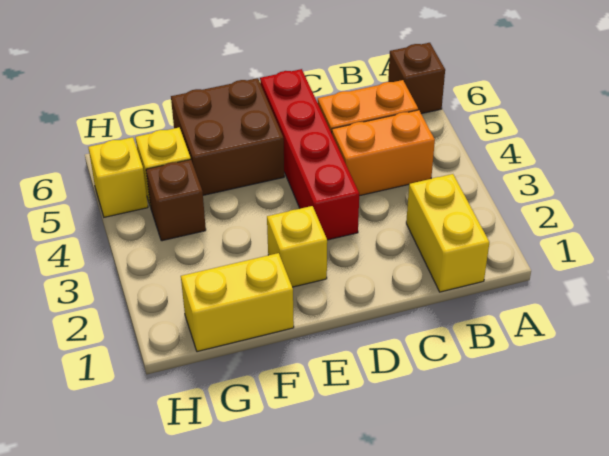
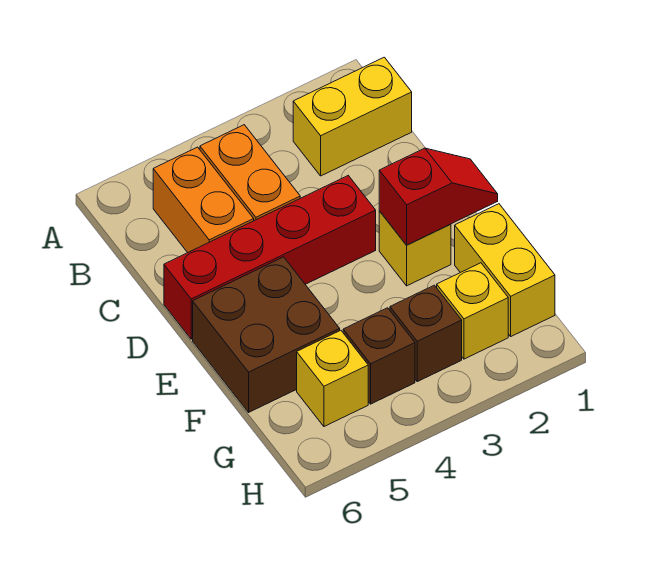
brown brick A6 level 1 -> brown brick G3 level 1
none -> red slope E1:E2 level 2 top 2
yellow brick H5 level 1 -> yellow brick G2 level 1

